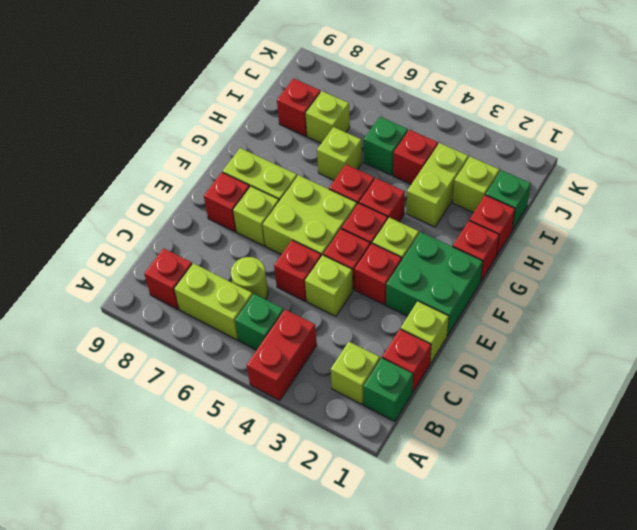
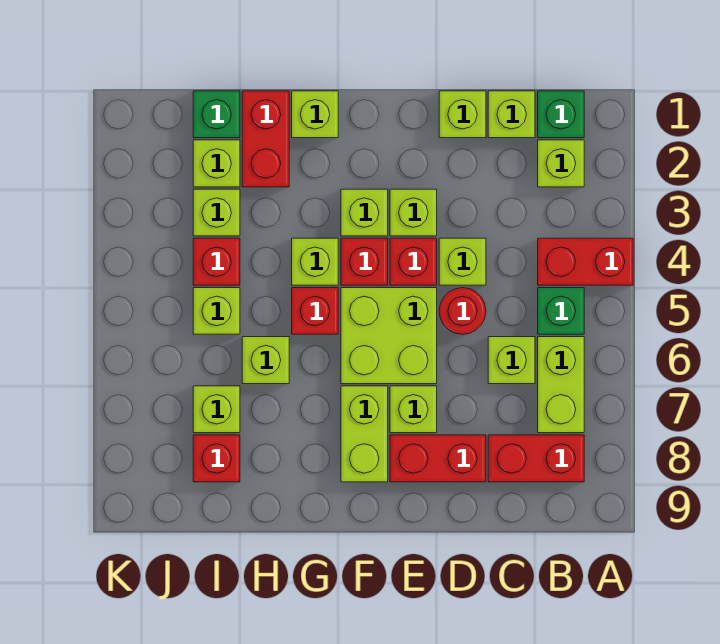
red brick B8 level 1 -> red brick B8:C8 level 1
red brick C1 level 1 -> lime brick C1 level 1
lime round brick C6 level 1 -> lime brick C6 level 1
red brick D5 level 1 -> red round brick D5 level 1
green brick E1:F2 level 1 -> none
red brick E3 level 1 -> lime brick E3 level 1
red brick E8 level 1 -> red brick D8:E8 level 1
red brick G1 level 1 -> lime brick G1 level 1
red brick G4 level 1 -> lime brick G4 level 1
red brick H1 level 1 -> red brick H1:H2 level 1
lime brick H3:I3 level 1 -> lime brick I3 level 1
green brick I5 level 1 -> lime brick I5 level 1

